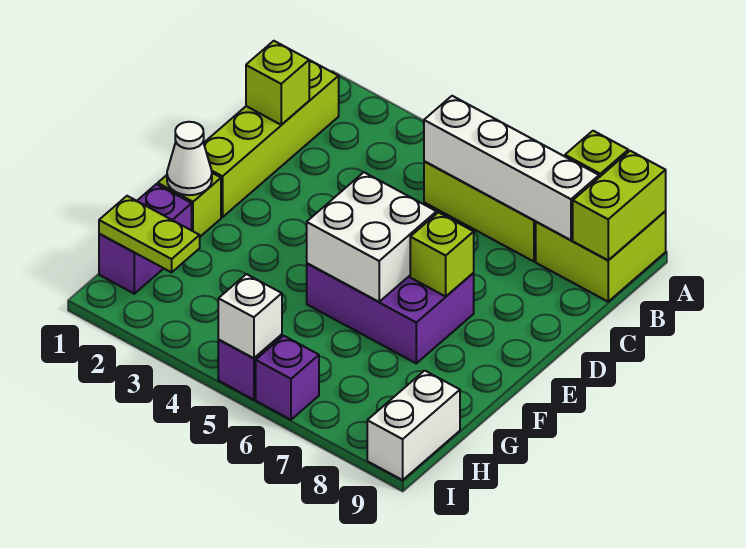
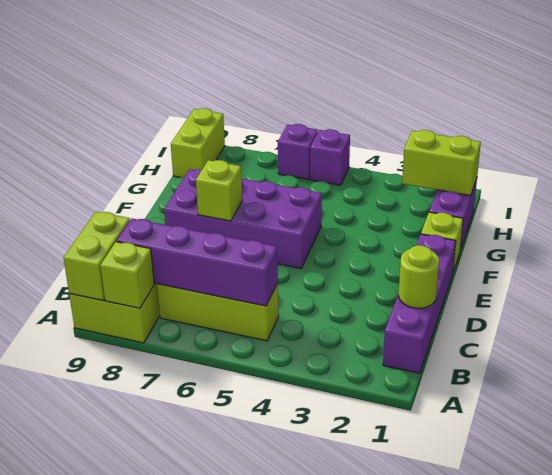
lime brick B1:E1 level 1 -> purple brick B1:E1 level 1
white brick B5:B8 level 2 -> purple brick B5:B8 level 2
lime brick C1 level 2 -> lime round brick C1 level 2
purple brick E5:F7 level 1 -> purple brick E5:F8 level 1
white brick E5:F6 level 2 -> none
white cone F1 level 2 -> none
lime plate H1:H2 level 2 -> lime brick H1:H2 level 2
white brick H9:I9 level 1 -> lime brick H9:I9 level 1
white brick I5 level 2 -> none

